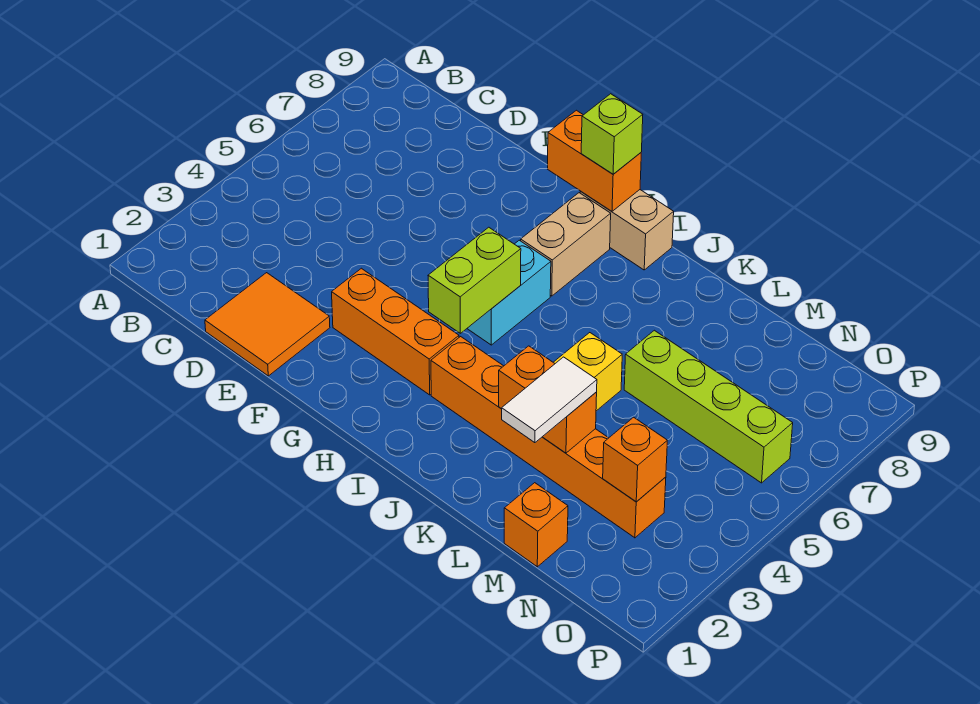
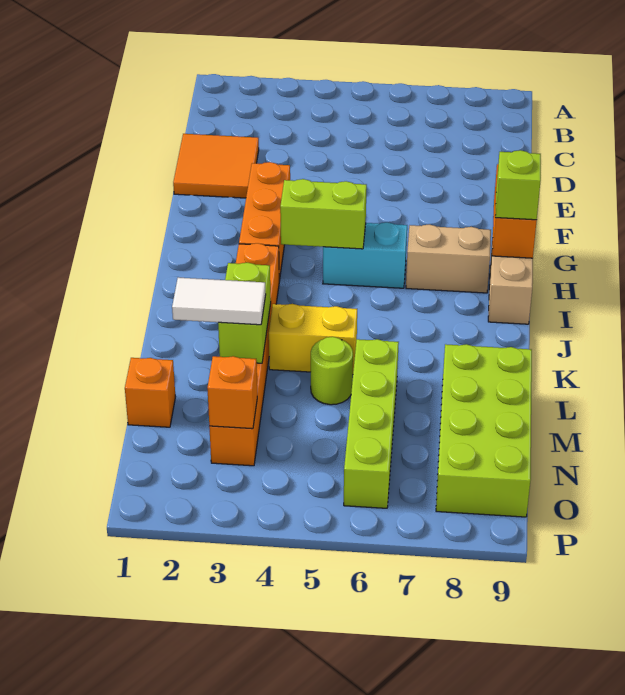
orange brick K3:L3 level 2 -> lime brick K3:L3 level 2
none -> lime round brick L5 level 1
none -> lime brick L8:O9 level 1

